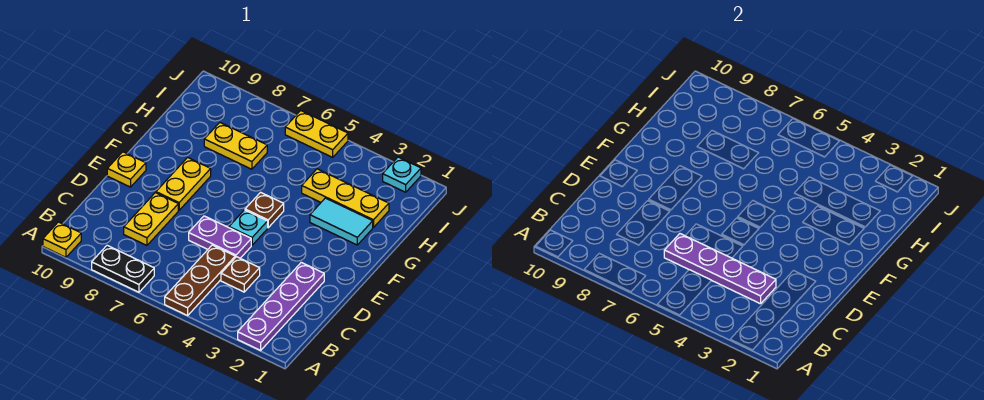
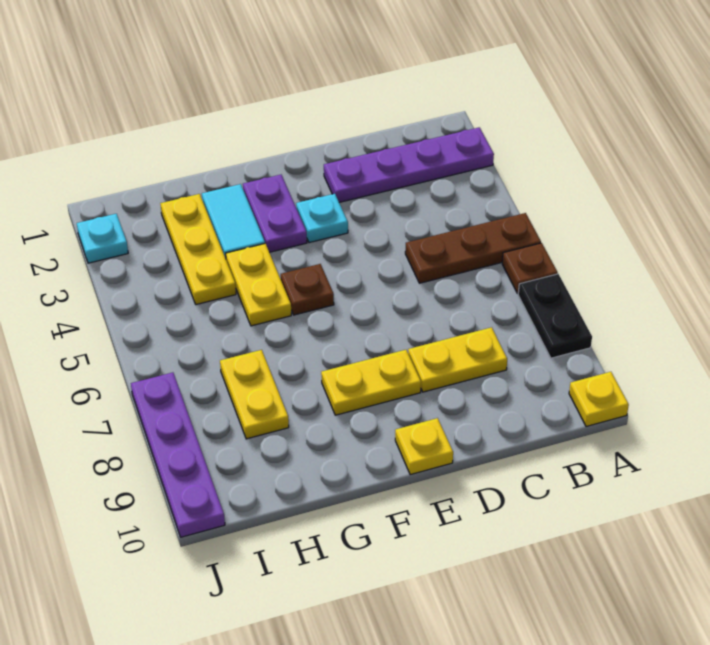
purple plate C3:C6 level 2 -> purple plate J7:J10 level 1
brown plate C4 level 1 -> brown plate A6 level 1
purple plate D5:D6 level 1 -> purple plate F2:F3 level 1
cyan plate E5 level 1 -> cyan plate E3 level 1
yellow plate J5:J6 level 1 -> yellow plate G4:G5 level 1

